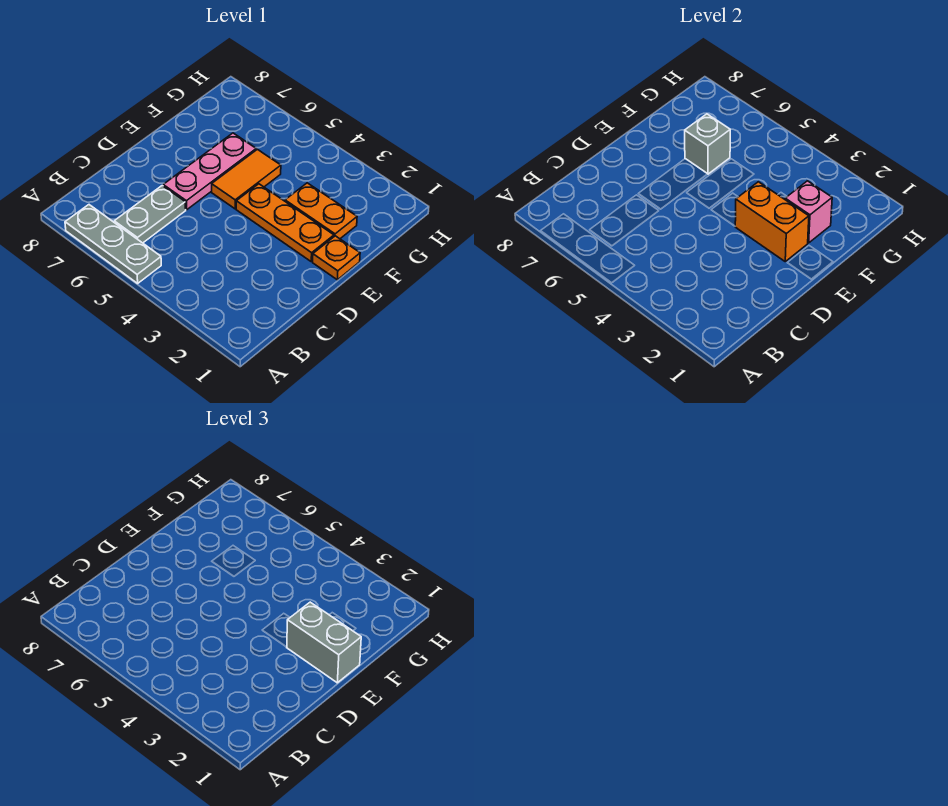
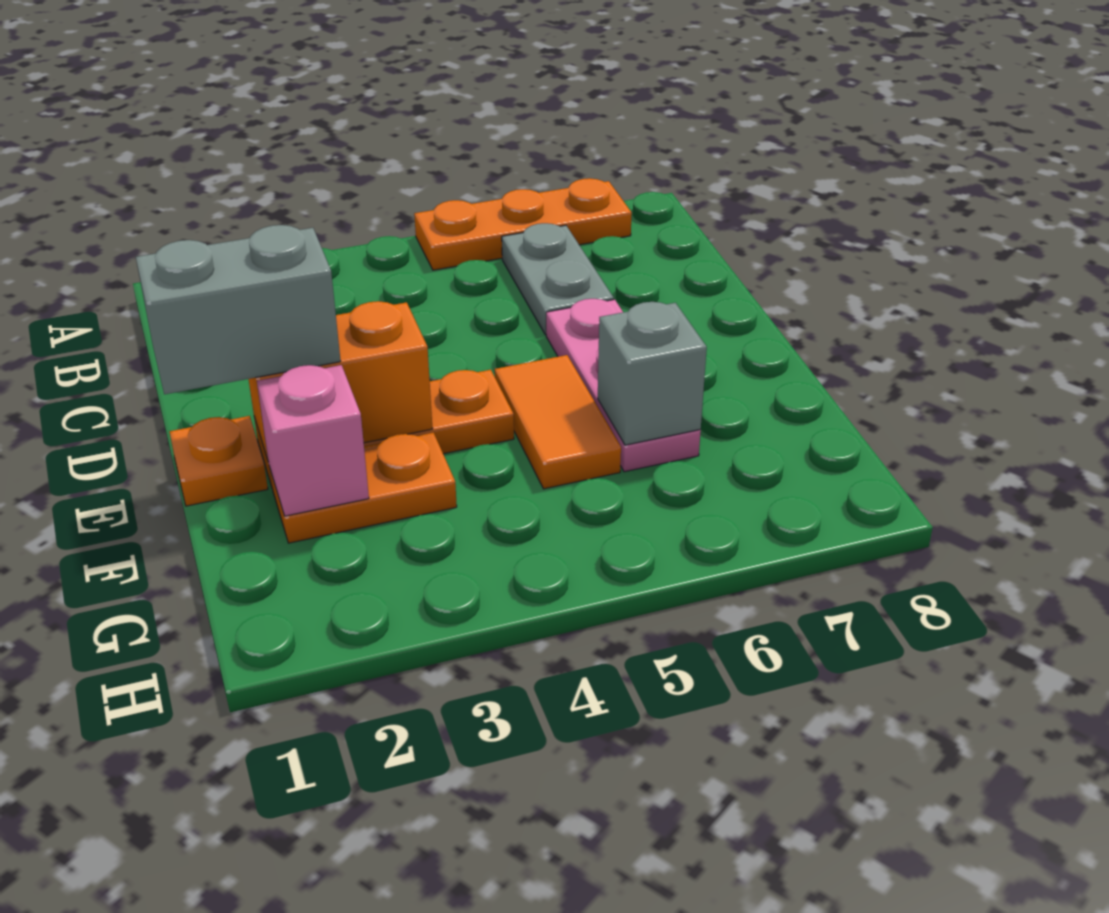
grey plate A5:A7 level 1 -> orange plate A5:A7 level 1

